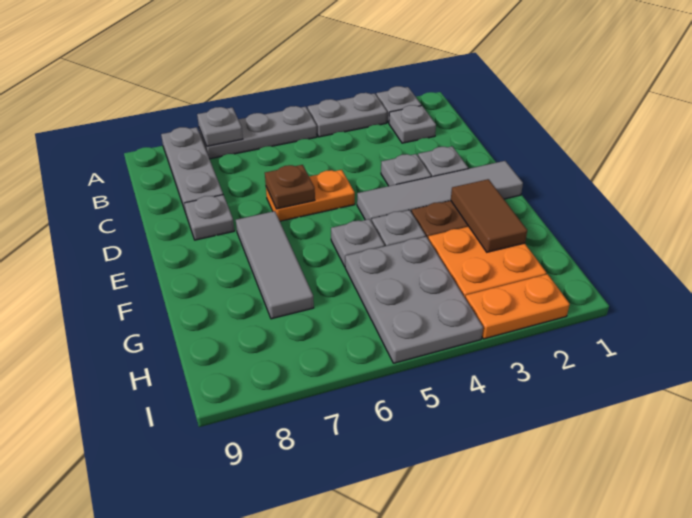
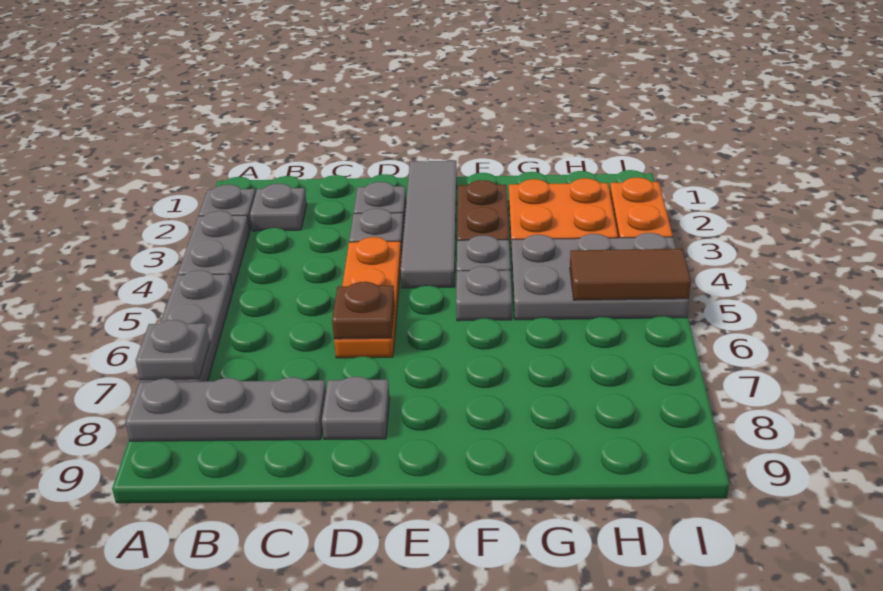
orange plate D5:D6 level 1 -> orange plate D4:D6 level 1
grey tile E7:G7 level 1 -> none
brown tile F2:G2 level 2 -> brown tile H5:I5 level 2

